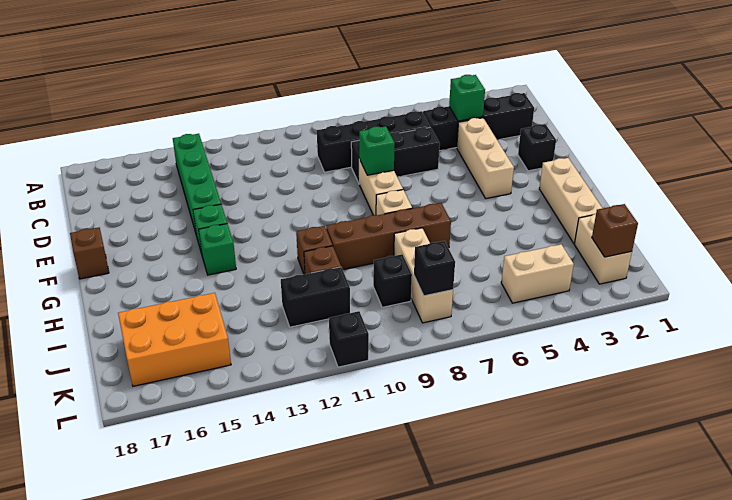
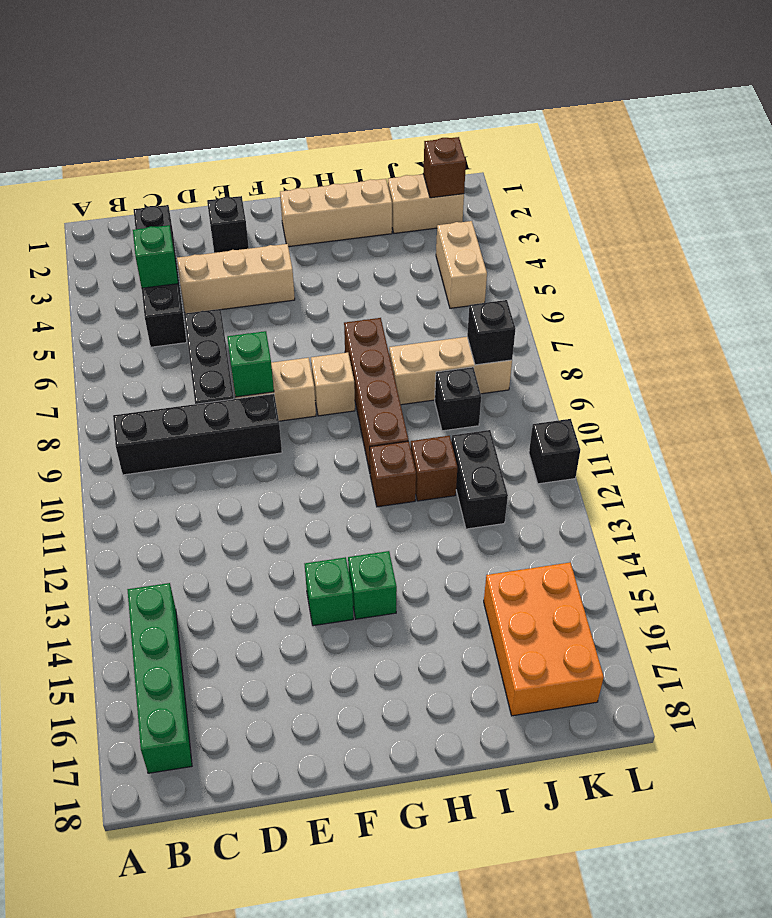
green brick B14:E14 level 1 -> green brick B14:B17 level 1
black brick C6:C9 level 1 -> black brick B9:E9 level 1
brown brick F18 level 1 -> none

